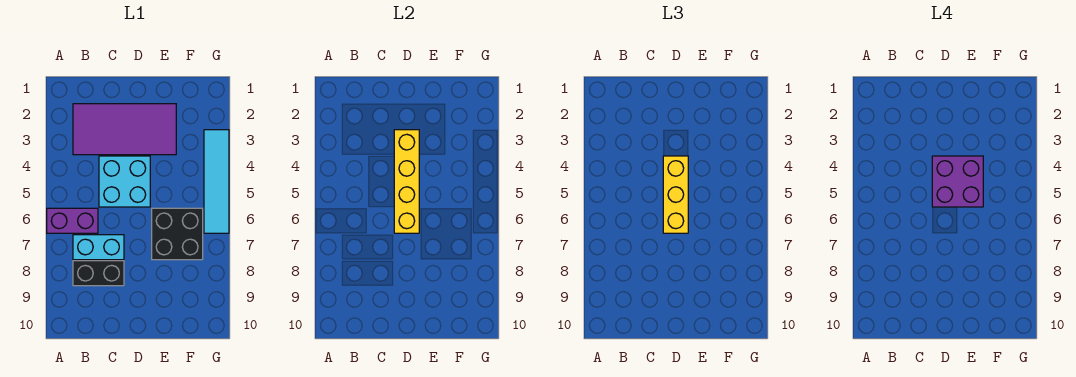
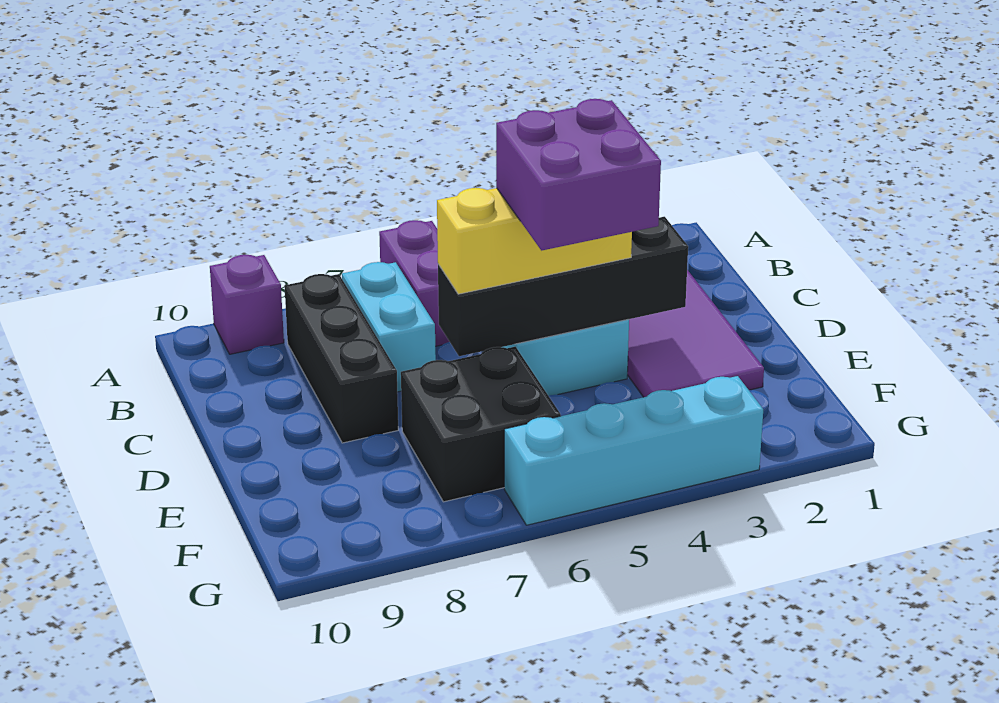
none -> purple brick A9 level 1
black brick B8:C8 level 1 -> black brick B8:D8 level 1
yellow brick D3:D6 level 2 -> black brick D3:D6 level 2
cyan tile G3:G6 level 1 -> cyan brick G3:G6 level 1

